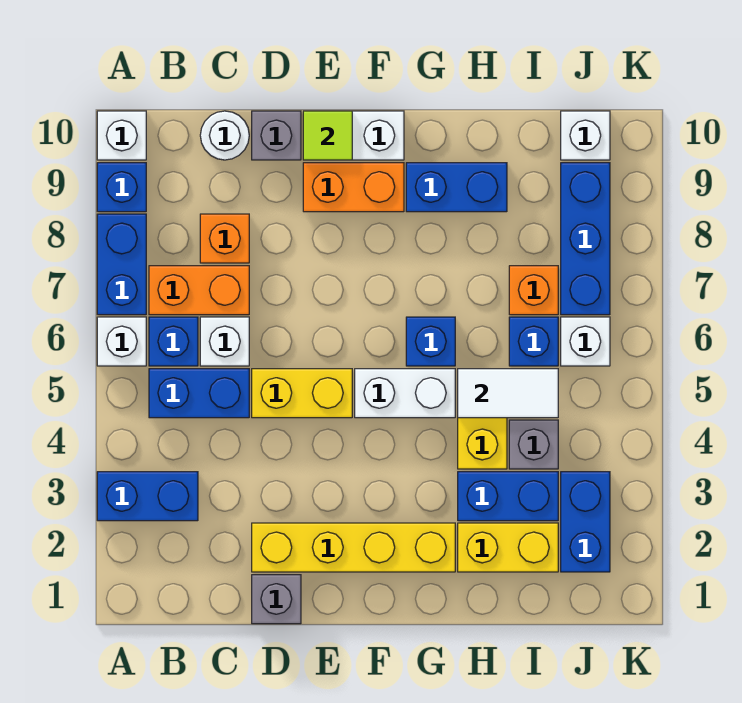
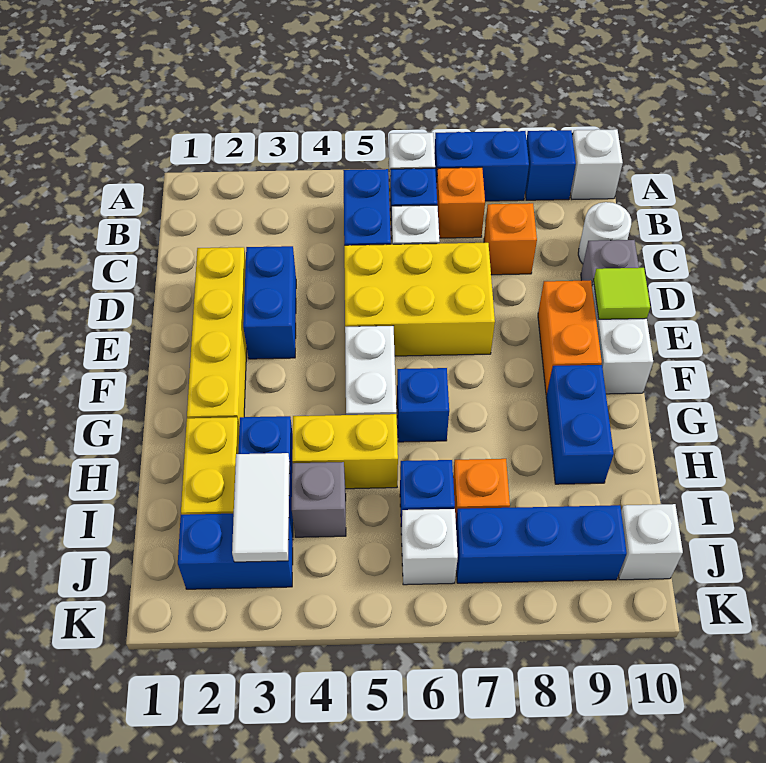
blue brick A3:B3 level 1 -> blue brick D3:E3 level 1
orange brick B7:C7 level 1 -> orange brick B7 level 1
grey brick D1 level 1 -> none
yellow brick D5:E5 level 1 -> yellow brick D5:E7 level 1
white tile H5:I5 level 2 -> white tile I3:J3 level 2

